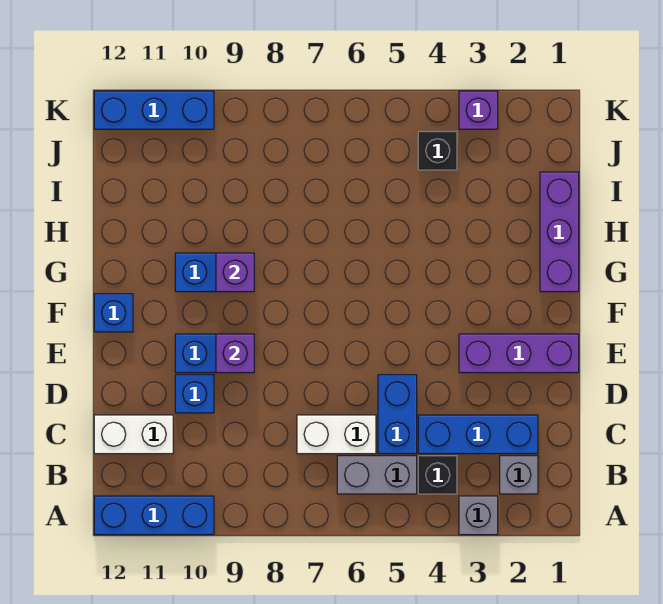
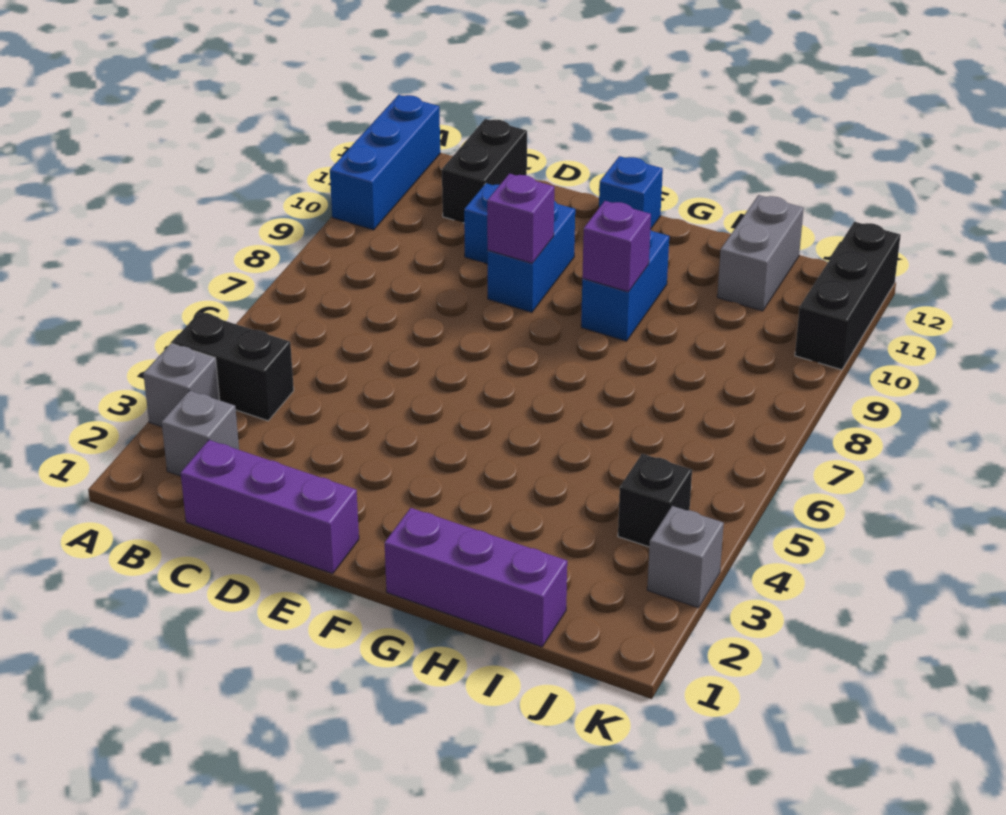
black brick B4 level 1 -> black brick A4:B4 level 1
grey brick B5:B6 level 1 -> grey brick I11:I12 level 1
blue brick C2:C4 level 1 -> none
blue brick C5:D5 level 1 -> none
white brick C6:C7 level 1 -> none
white brick C11:C12 level 1 -> black brick C11:C12 level 1
purple brick E1:E3 level 1 -> purple brick C1:E1 level 1
purple brick K3 level 1 -> grey brick K3 level 1
blue brick K10:K12 level 1 -> black brick K10:K12 level 1

